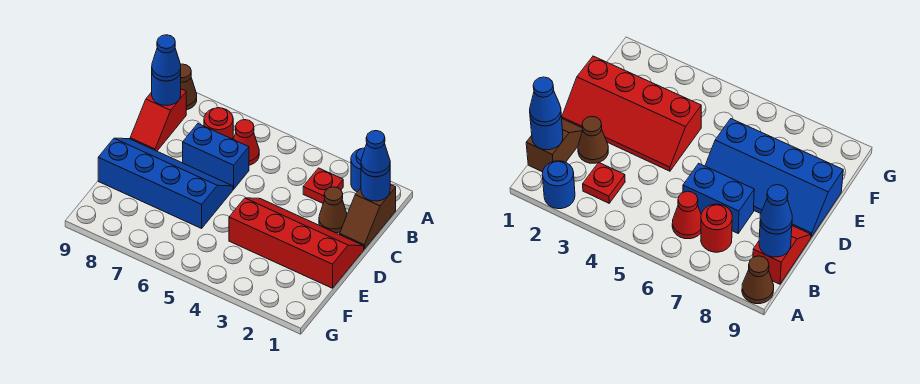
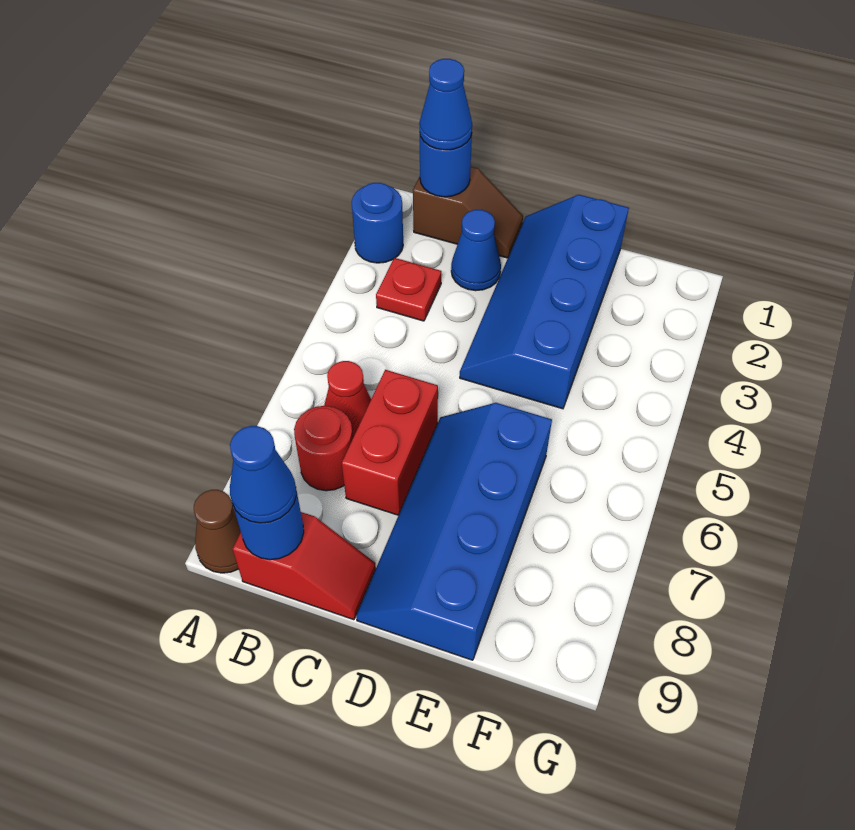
brown cone C2 level 1 -> blue cone C2 level 1
blue brick C6:C7 level 1 -> red brick C6:C7 level 1
red slope D1:E4 level 1 top E -> blue slope D1:E4 level 1 top E

